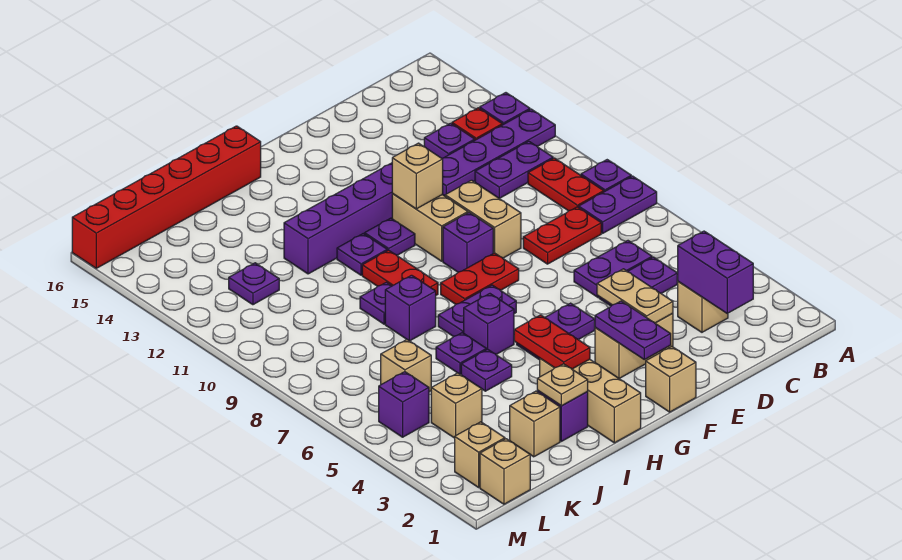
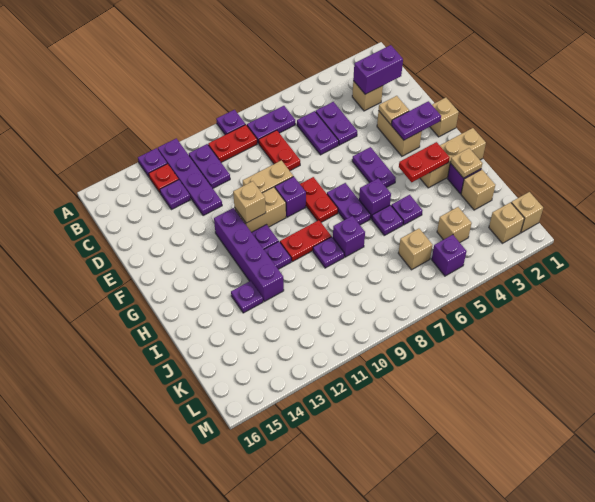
purple plate A8:B8 level 1 -> purple plate B7:B8 level 1
tan plate E3:E4 level 2 -> tan plate E3 level 2
red brick H16:M16 level 1 -> none
purple plate K12 level 1 -> purple plate I13 level 1

